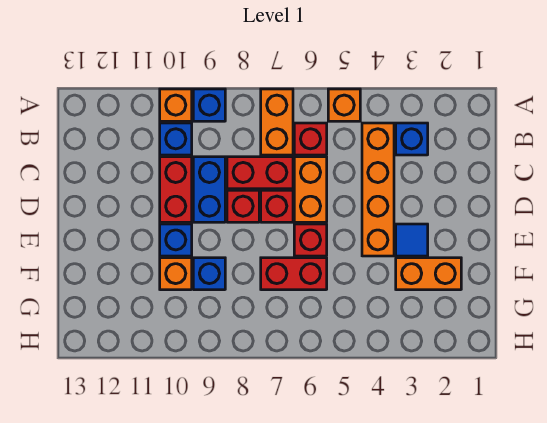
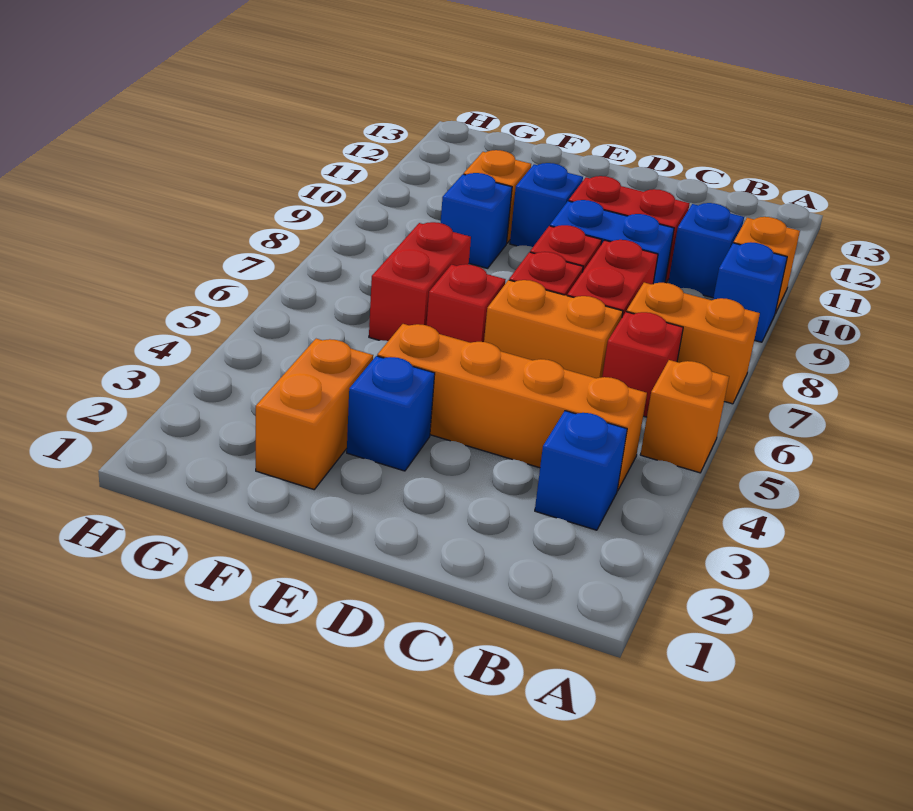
blue tile E3 level 1 -> blue brick E3 level 1

